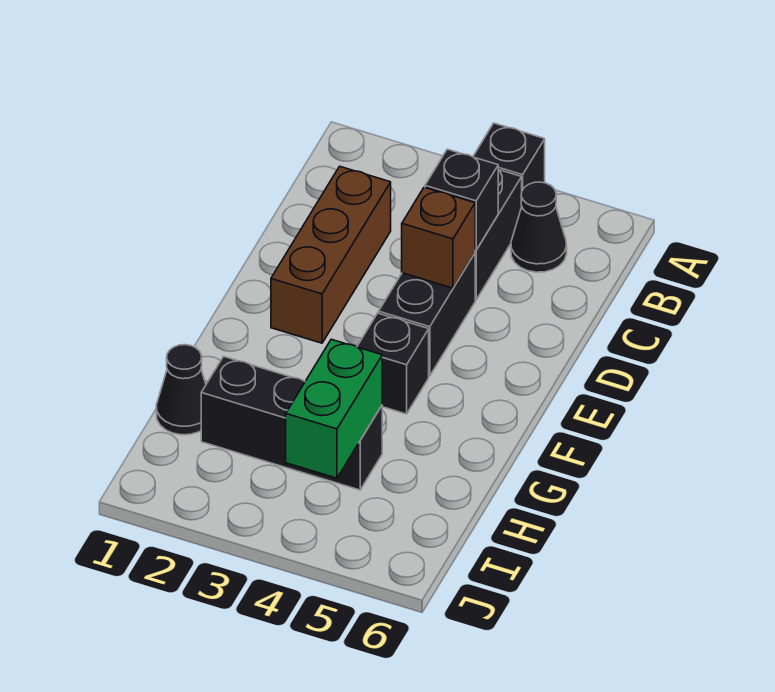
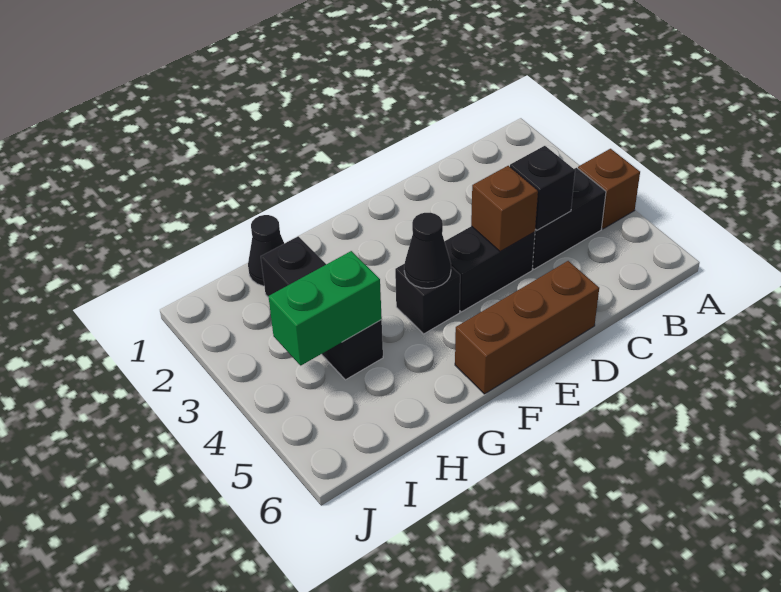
black brick A4 level 1 -> brown brick A4 level 1
black cone B5 level 1 -> black cone F4 level 2
brown brick C2:E2 level 1 -> brown brick D6:F6 level 1

